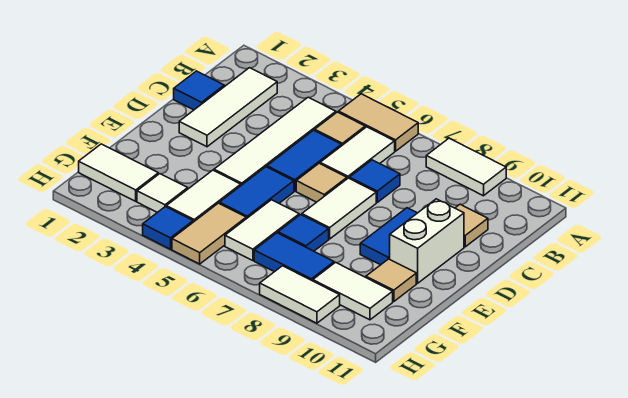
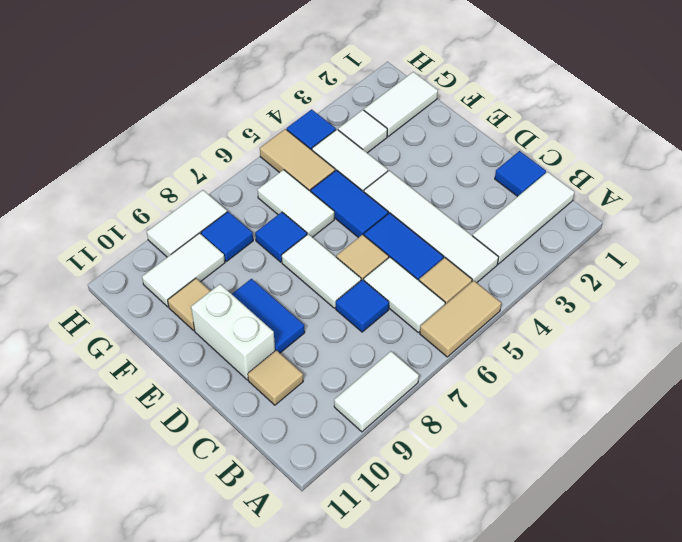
white tile B2:D2 level 1 -> white tile B1:B3 level 1
blue tile G7:G8 level 1 -> blue tile G8 level 1

